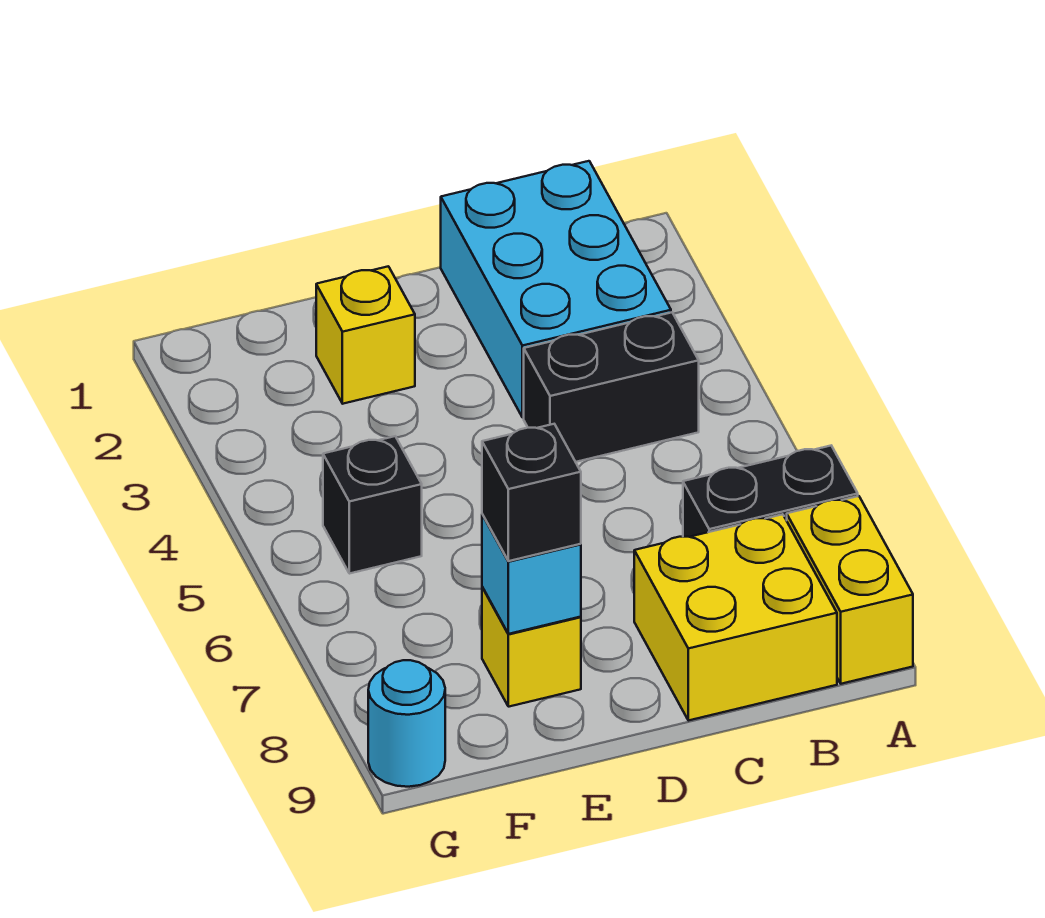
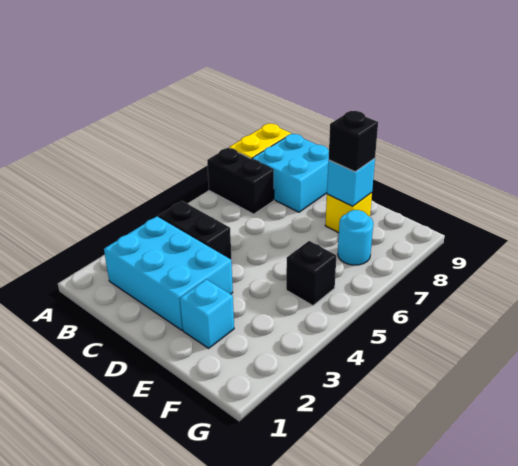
cyan brick B1:C3 level 1 -> cyan brick B2:D3 level 1
yellow brick B8:C9 level 1 -> cyan brick B8:C9 level 1
yellow brick E2 level 1 -> cyan brick E2 level 1
cyan round brick G9 level 1 -> cyan round brick F7 level 1

